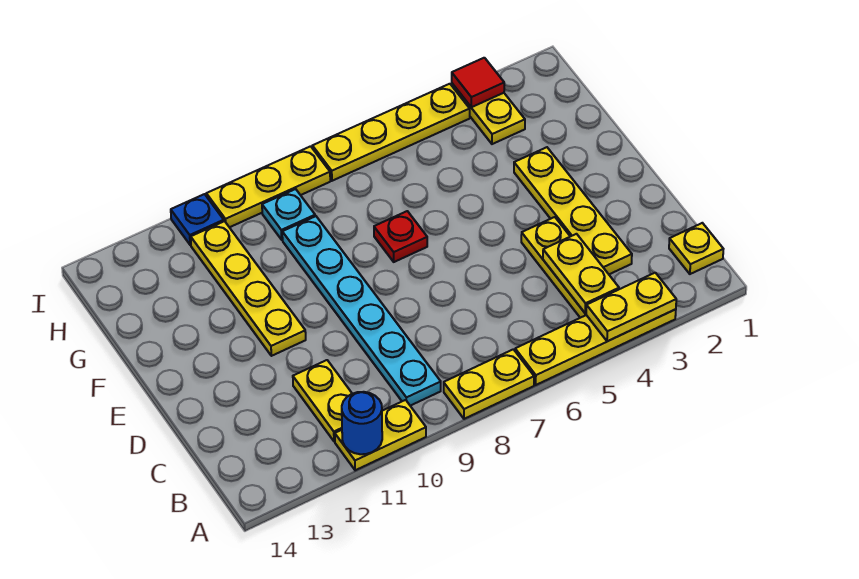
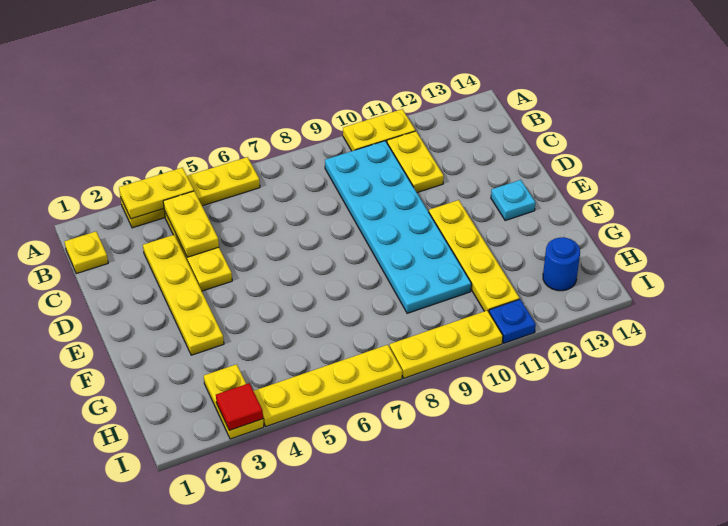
yellow plate A7:A8 level 1 -> none
blue round brick A11 level 2 -> blue round brick H13 level 1
cyan plate B9:G9 level 1 -> cyan plate B9:G10 level 1
red plate F7 level 1 -> none
cyan plate H9 level 1 -> cyan plate E13 level 1

